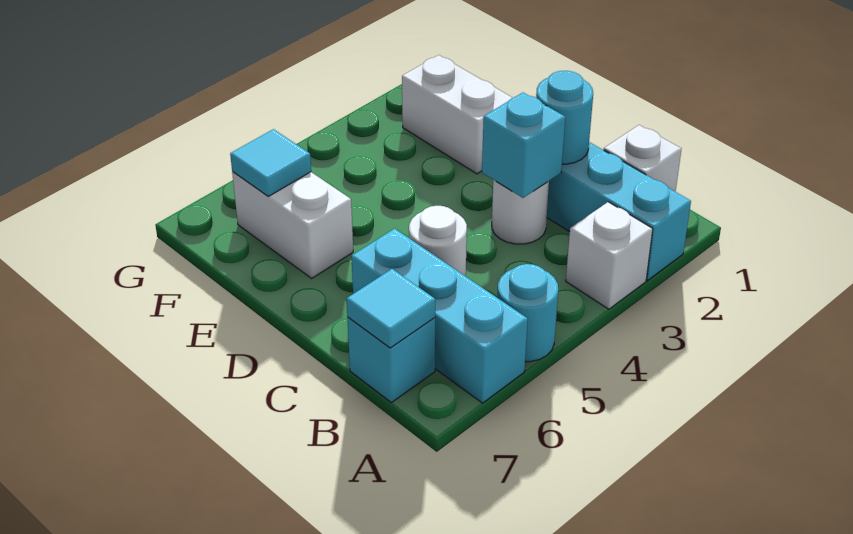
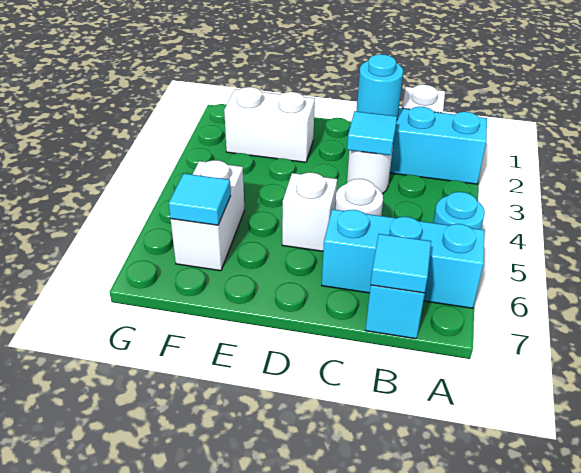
white brick A3 level 1 -> white brick D5 level 1
cyan brick C3 level 2 -> cyan tile C3 level 2
white brick E6:F6 level 1 -> white brick F5:F6 level 1

